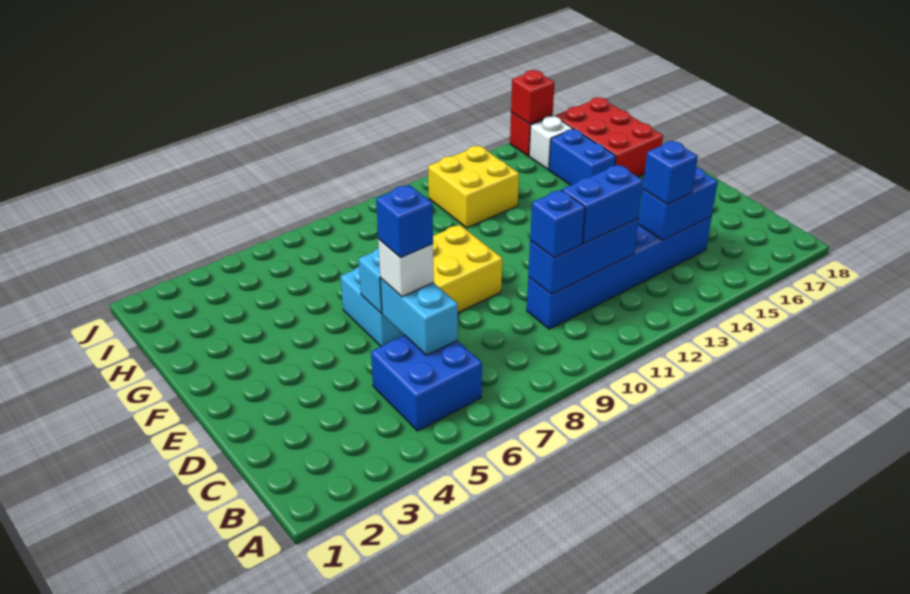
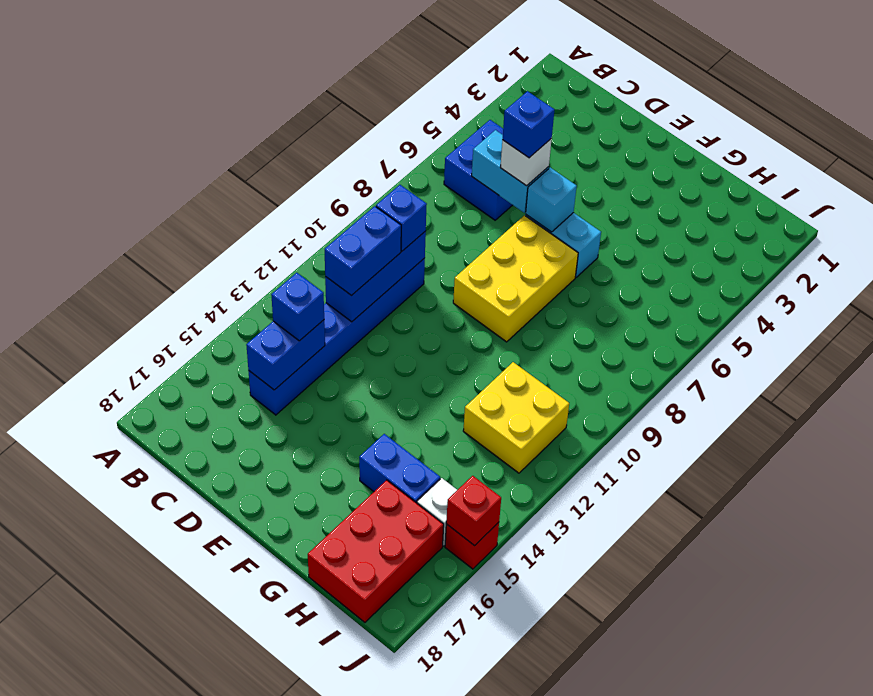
red brick G16:I17 level 1 -> red brick H16:I18 level 1

